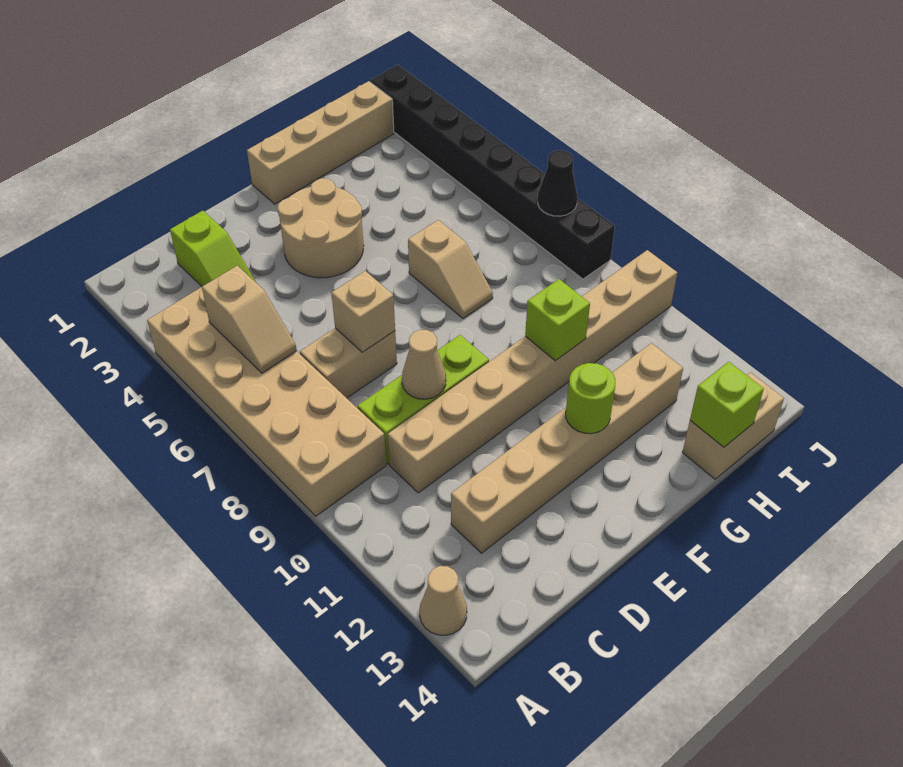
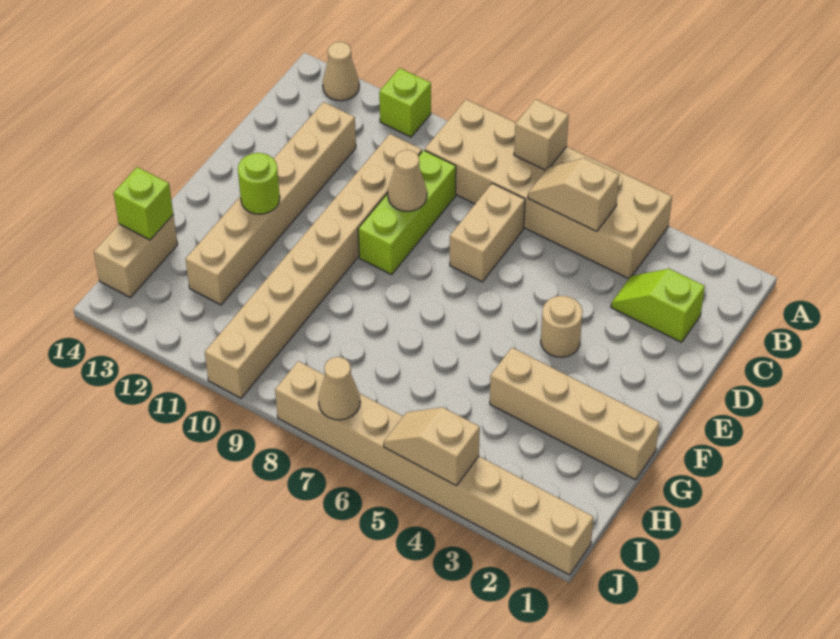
tan brick D7 level 2 -> tan brick A7 level 2
tan round brick E3:F4 level 1 -> tan round brick E4 level 1
tan brick F1:I1 level 1 -> tan brick G1:G4 level 1
tan slope G6:G7 level 1 top 6 -> tan slope J4:J5 level 2 top 4
lime brick G10 level 2 -> lime brick A11 level 1
black brick J1:J8 level 1 -> tan brick J1:J8 level 1
black cone J7 level 2 -> tan cone J7 level 2

